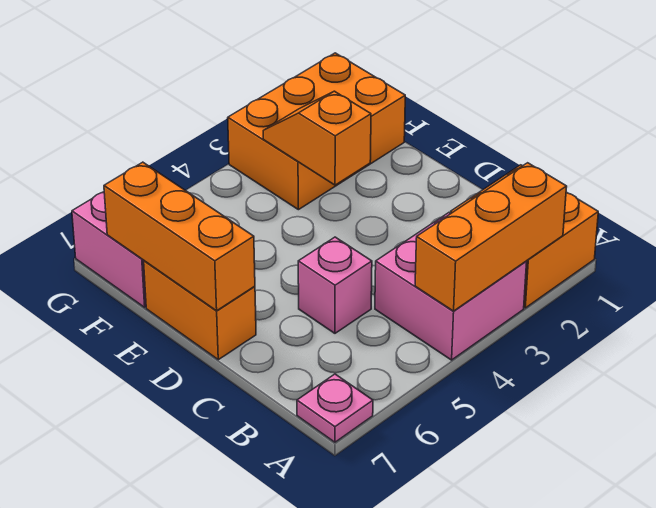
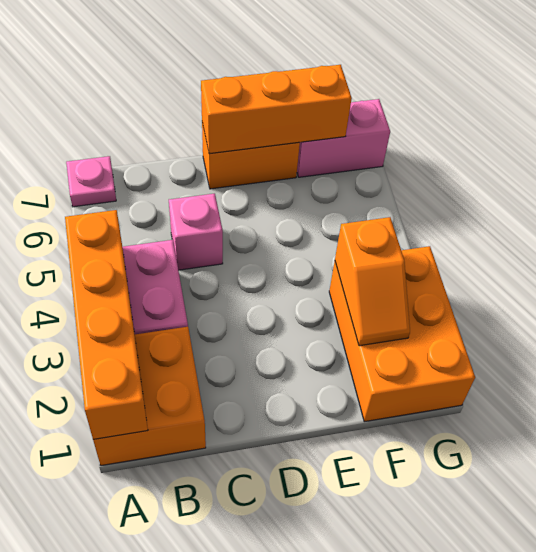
orange brick A2:A4 level 2 -> orange brick A1:A4 level 2
orange slope E3:F3 level 2 top E -> orange slope F2:F3 level 2 top 3

